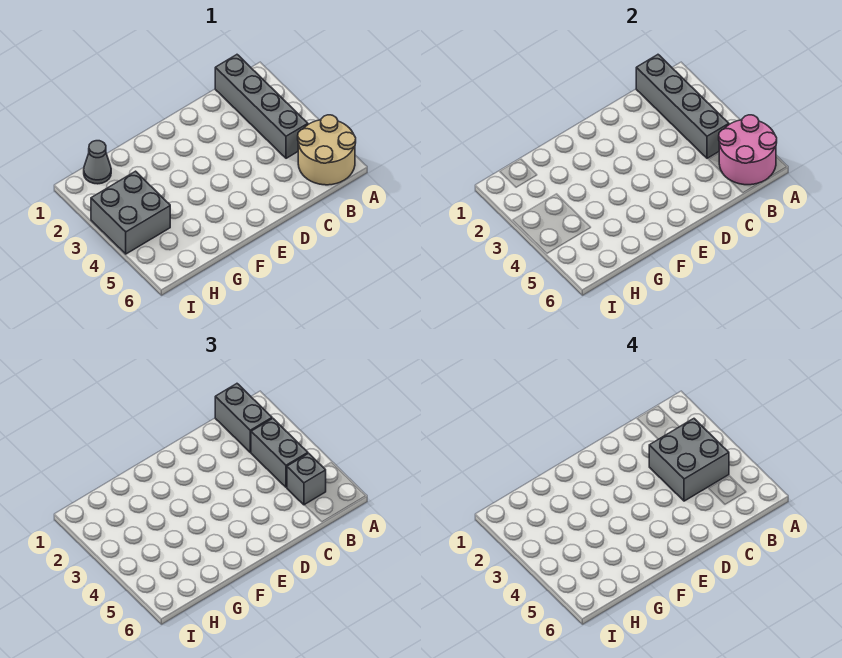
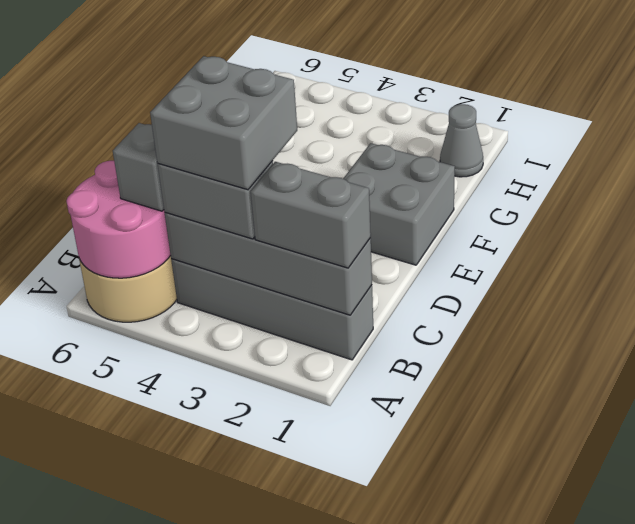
grey brick H3:I4 level 1 -> grey brick E1:F2 level 1

